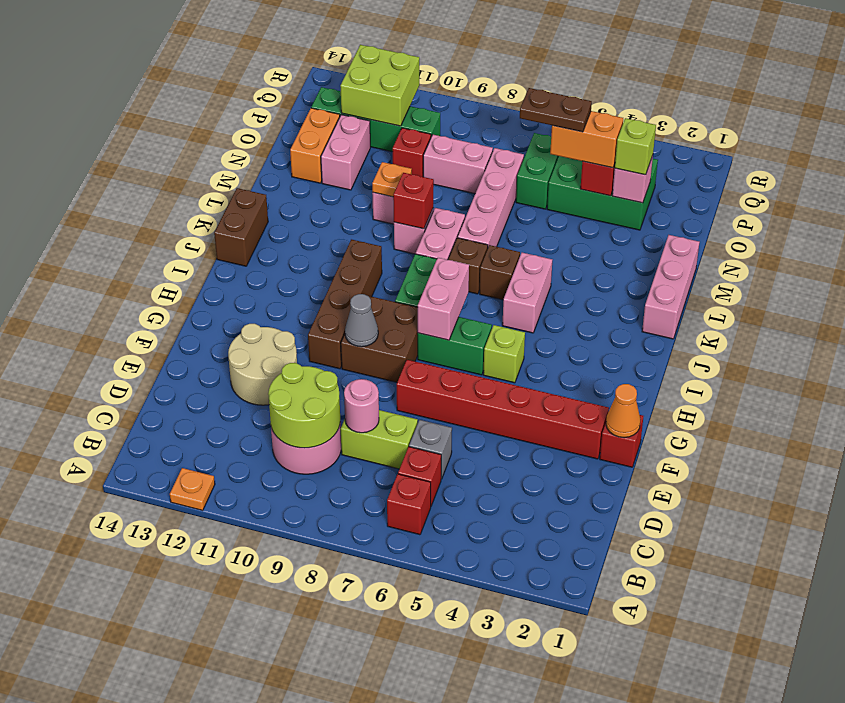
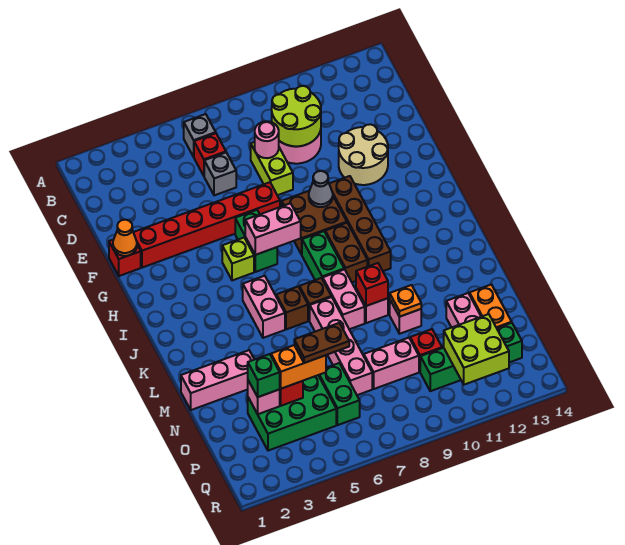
orange plate A12 level 1 -> none
red brick B6 level 1 -> grey brick B6 level 1
lime brick D7:D8 level 1 -> lime brick D8:E8 level 1
green brick H6:H7 level 1 -> green brick G6:H6 level 1
pink brick H7:I7 level 2 -> pink brick H6:H7 level 2
brown brick J14:K14 level 1 -> brown brick I9:J9 level 1
pink brick K1:M1 level 1 -> pink brick M1:M3 level 1
lime brick O3 level 3 -> green brick O3 level 3

